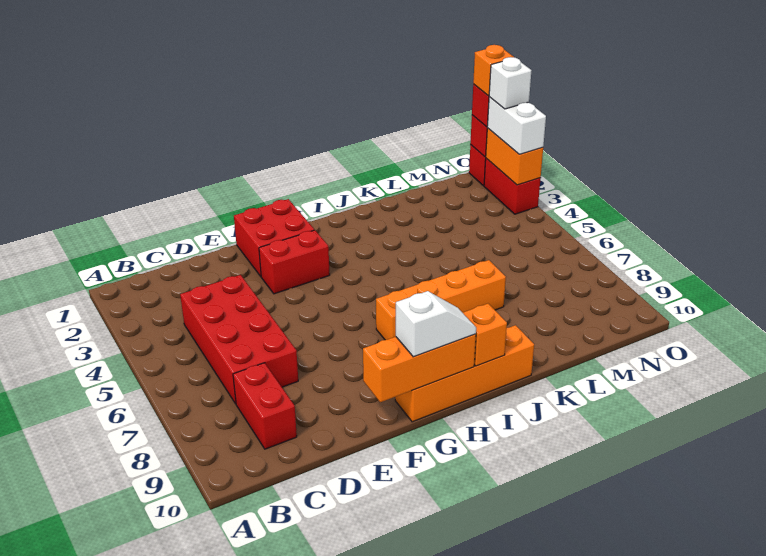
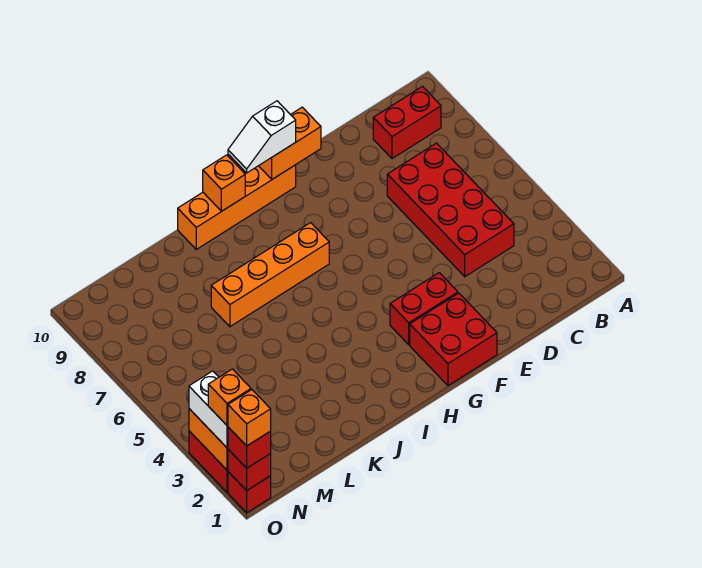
red brick C8:C9 level 1 -> red brick B9:C9 level 1
orange brick F10:H10 level 2 -> orange brick F10:G10 level 2
white brick O2 level 4 -> orange brick O2 level 4

